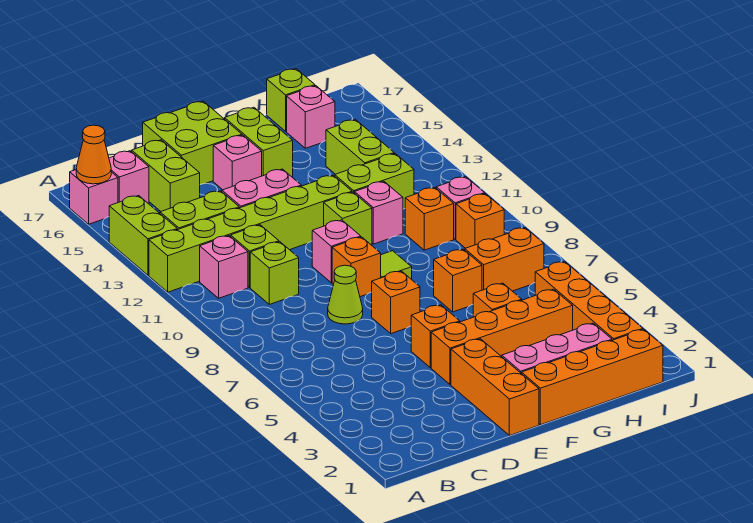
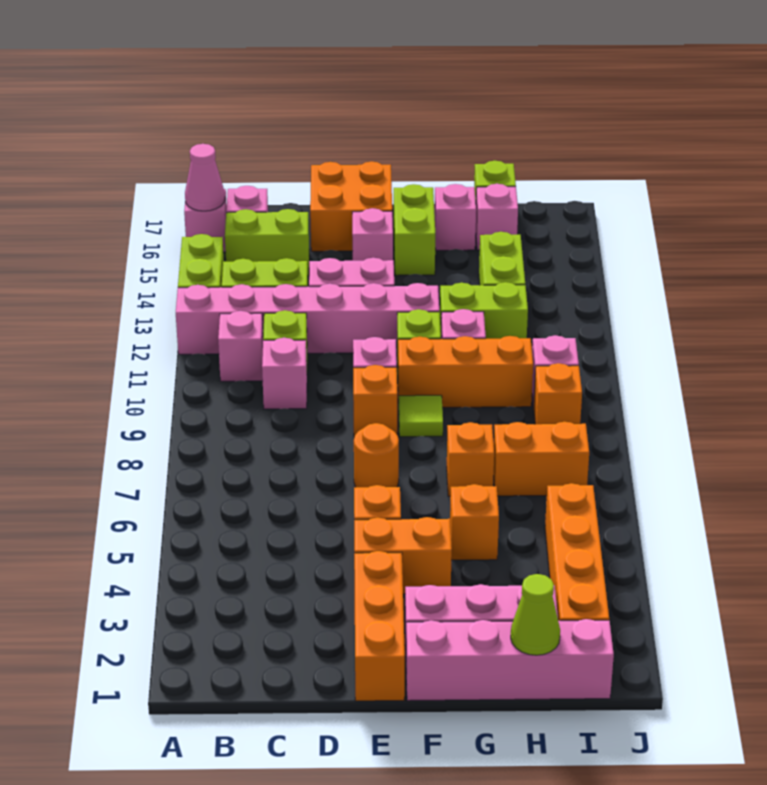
lime brick A12:F12 level 1 -> pink brick A12:F12 level 1
orange cone A16 level 2 -> pink cone A16 level 2
lime brick C10 level 1 -> pink brick C10 level 1
lime brick C15:C16 level 1 -> lime brick B15:C15 level 1
lime cone D8 level 1 -> lime cone H1 level 2
lime brick D16:E17 level 1 -> orange brick D16:E17 level 1
orange brick E4:H4 level 1 -> orange brick E4:F4 level 1
orange brick E7 level 1 -> orange round brick E7 level 1
orange brick F1:I1 level 1 -> pink brick F1:I1 level 1
none -> pink brick G16 level 1
orange brick H10 level 1 -> orange brick F10:H10 level 1

